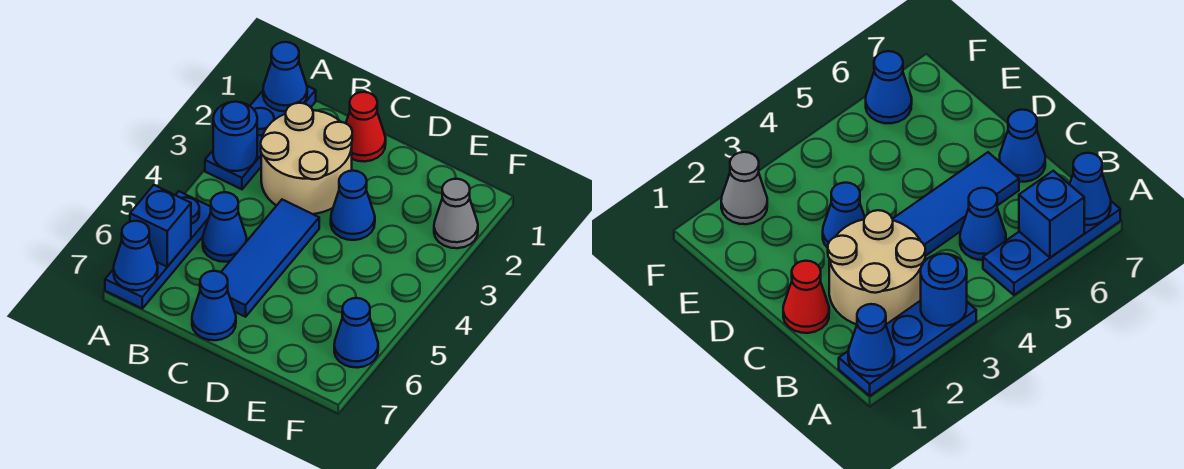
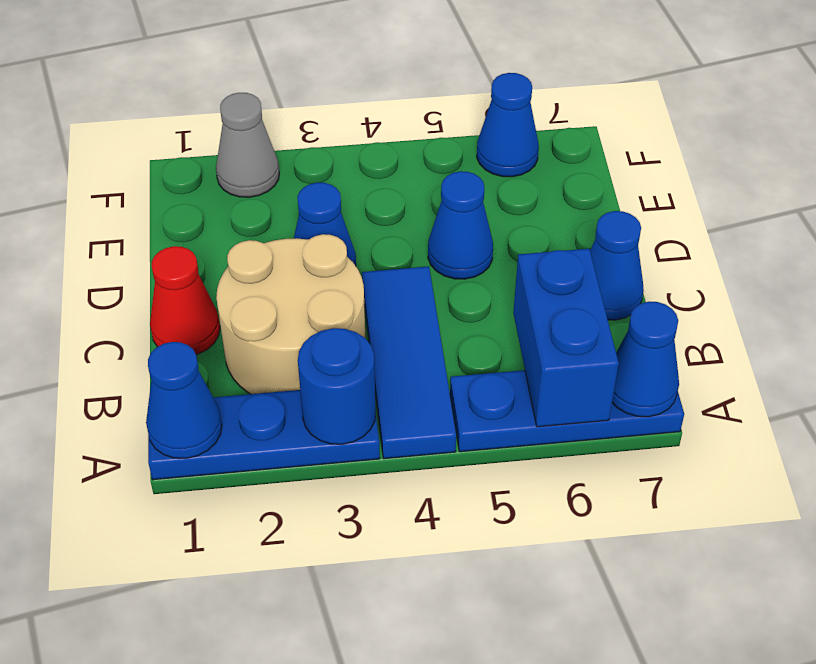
blue brick A6 level 2 -> blue brick A6:B6 level 2
blue cone B5 level 1 -> blue cone D5 level 1
blue tile C4:C6 level 1 -> blue tile A4:C4 level 1

